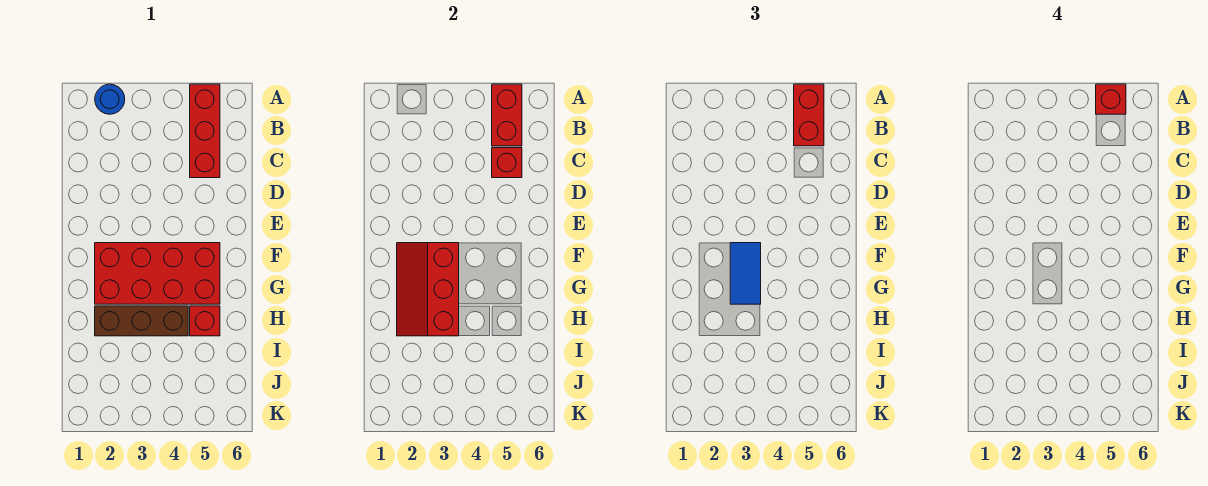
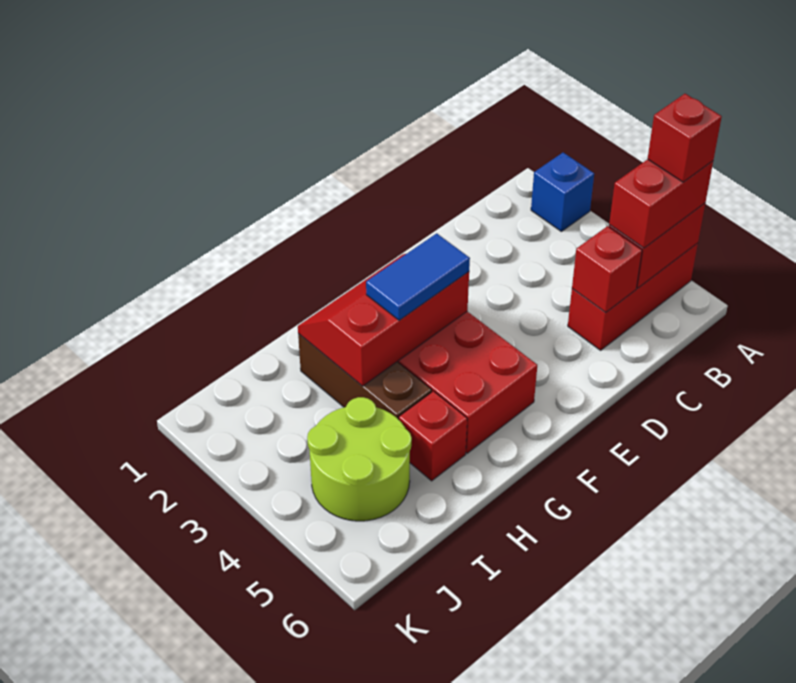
blue round brick A2 level 1 -> blue brick A2 level 1
none -> lime round brick I4:J5 level 1

